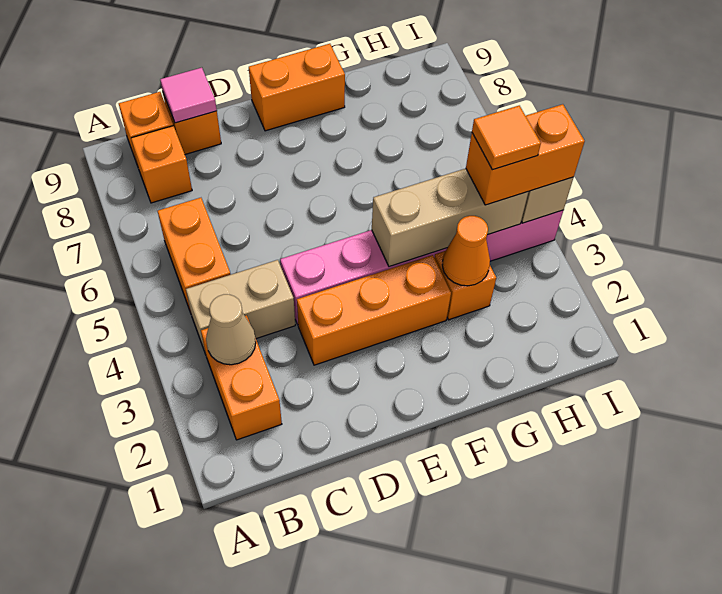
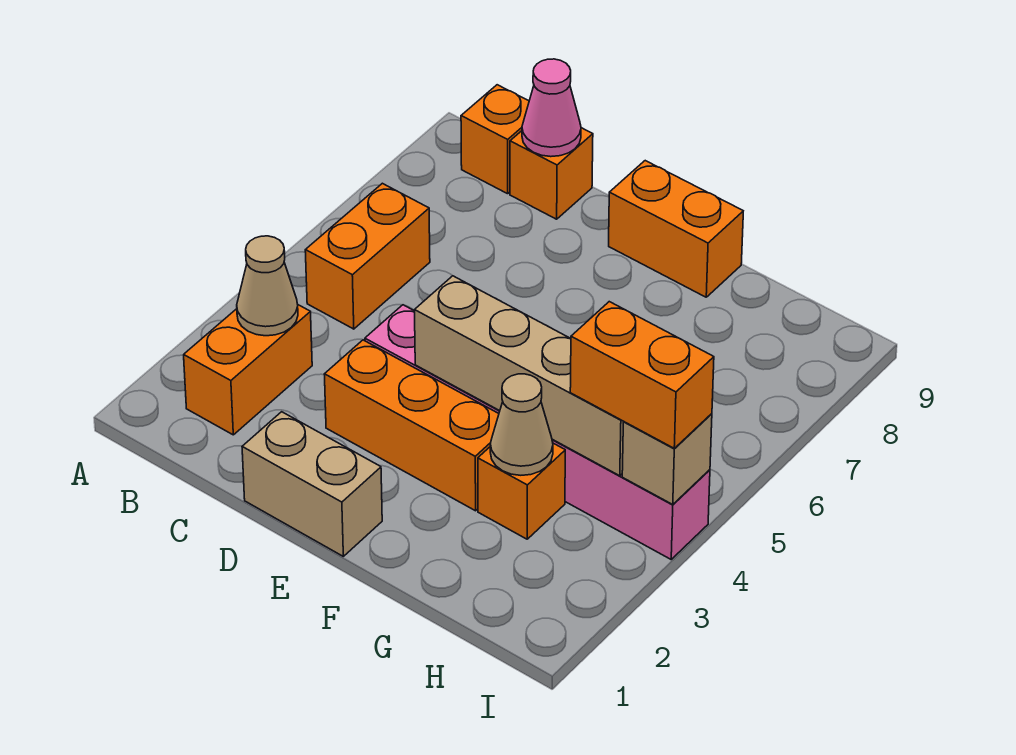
tan brick B4:C4 level 1 -> tan brick D1:E1 level 1
orange brick B8 level 1 -> none
pink tile C9 level 2 -> pink cone C9 level 2
tan brick F4:H4 level 2 -> tan brick E4:H4 level 2
orange cone G3 level 2 -> tan cone G3 level 2
orange tile H4 level 4 -> none

